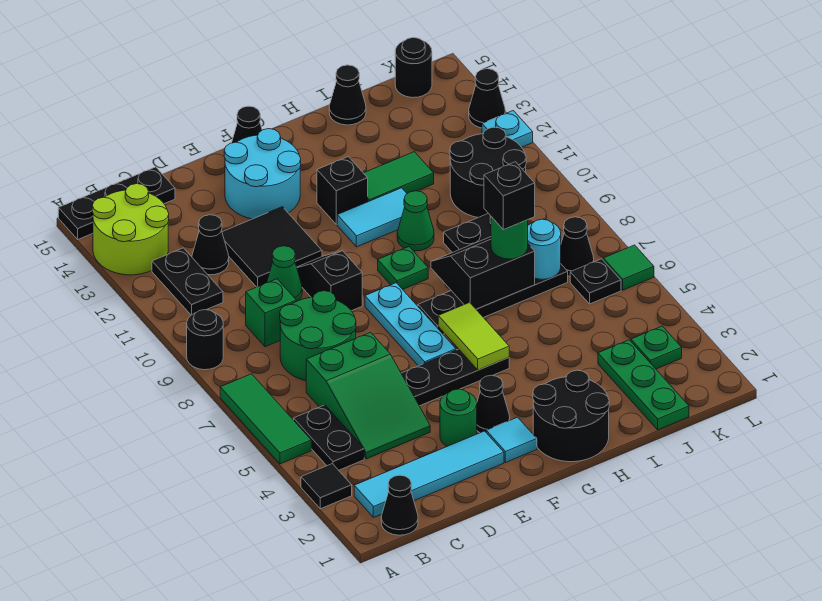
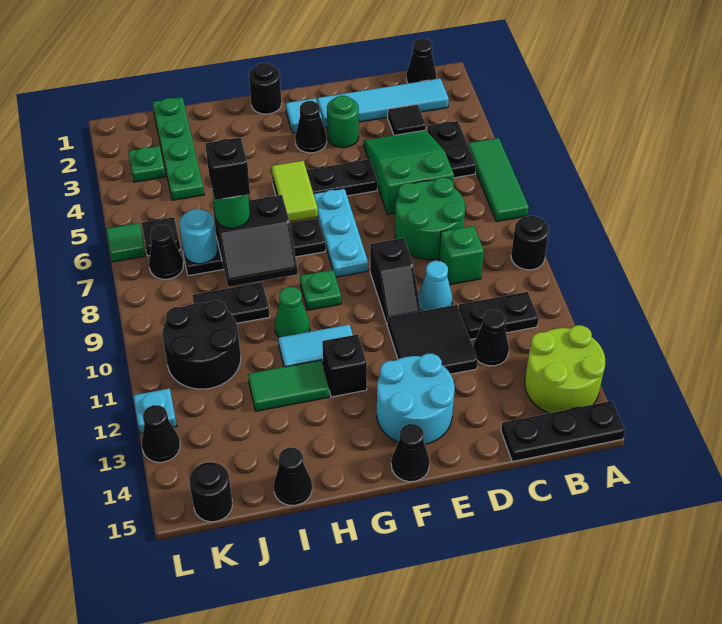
black tile A3 level 1 -> black tile C3 level 1
black plate B11:B12 level 1 -> black plate B11:C11 level 1
green cone D10 level 1 -> cyan cone D10 level 1
black round brick G1:H2 level 1 -> black round brick G1 level 1
green plate J1:J3 level 1 -> green plate J1:J4 level 1

